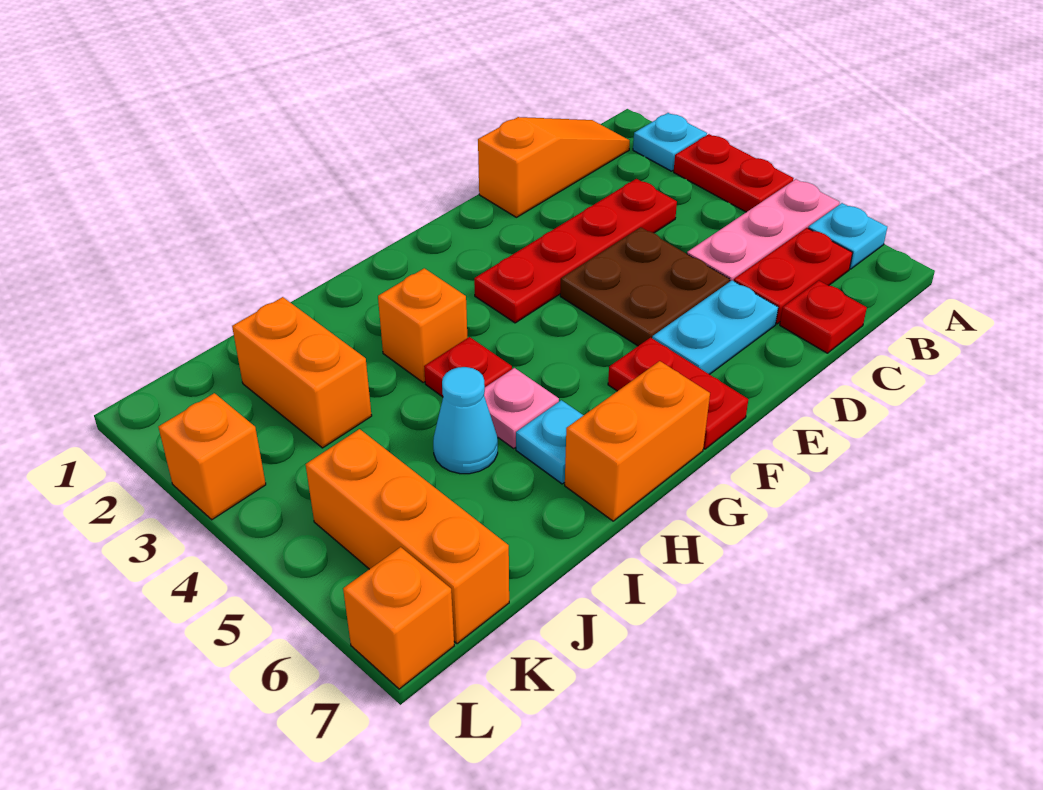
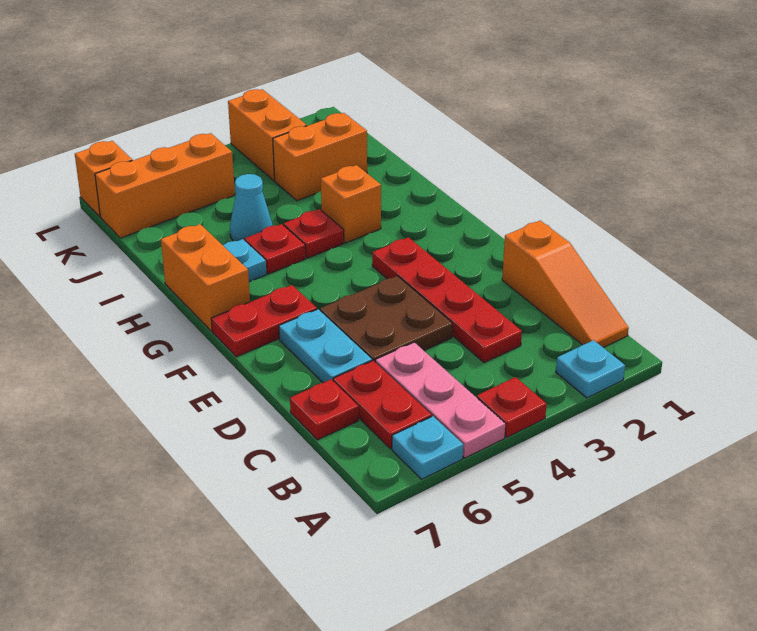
red plate A3:A4 level 1 -> red plate A4 level 1
pink plate H5 level 1 -> red plate H5 level 1
orange brick L3 level 1 -> orange brick K3:L3 level 1

